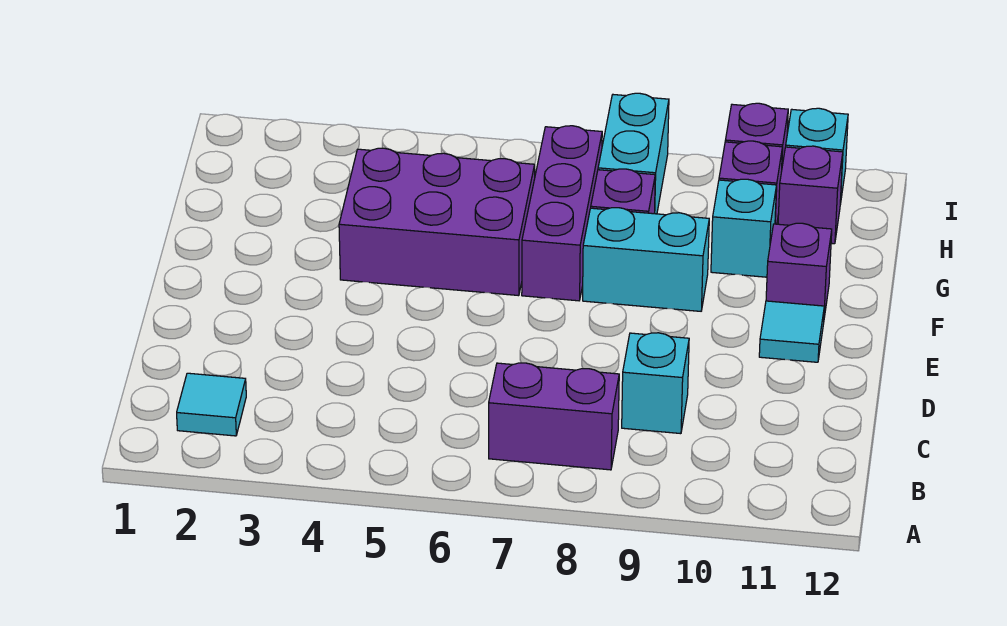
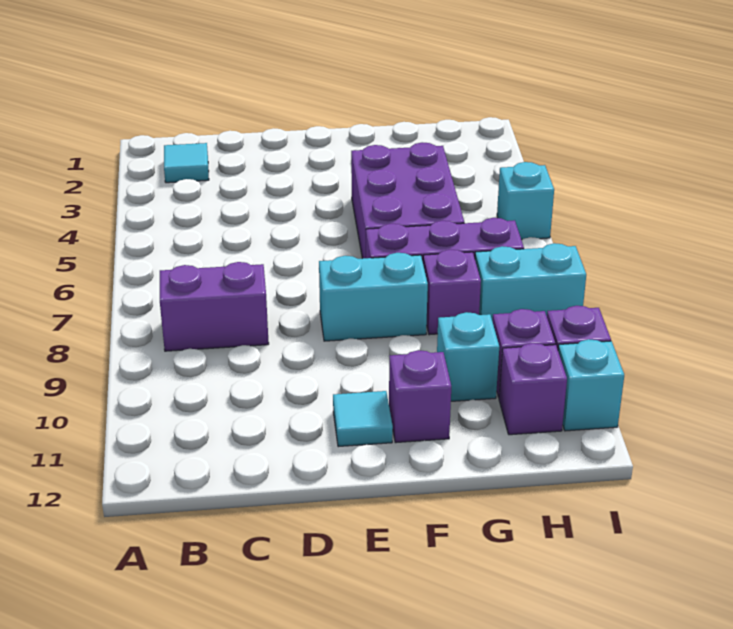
purple brick B7:B8 level 1 -> purple brick B8:C8 level 1
cyan brick C9 level 1 -> cyan brick I5 level 1
cyan brick F8:F9 level 1 -> cyan brick E8:F8 level 1

